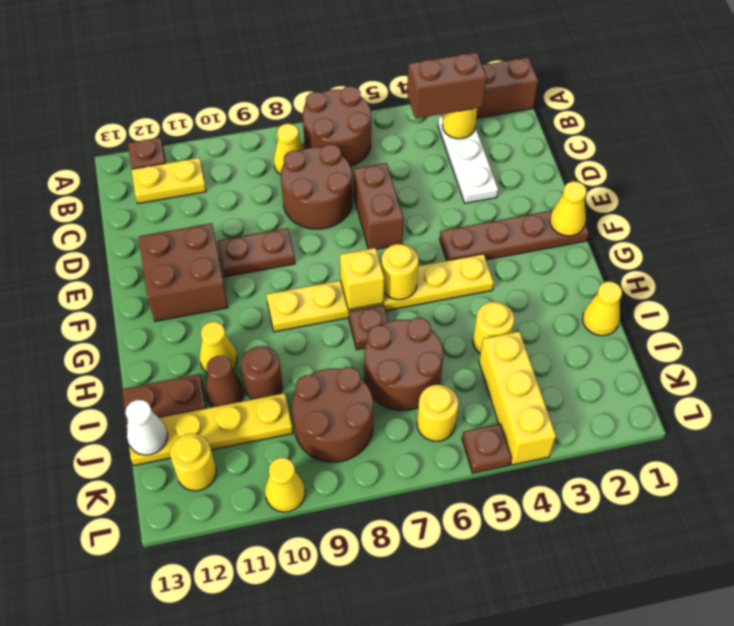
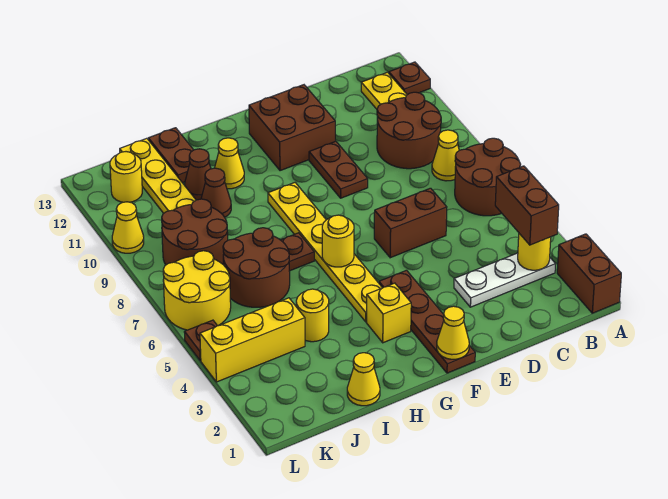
brown round brick C7:D8 level 1 -> brown round brick B9:C10 level 1
yellow brick G7 level 2 -> yellow brick G3 level 1
brown round brick I10 level 1 -> brown cone I10 level 1
white cone J13 level 2 -> none
yellow round brick K6 level 1 -> yellow round brick K6:L7 level 1

